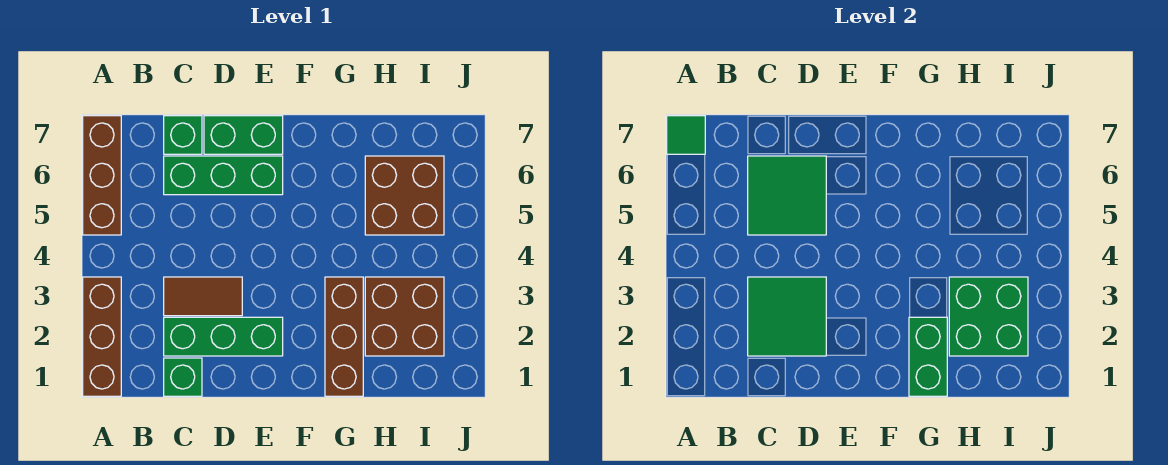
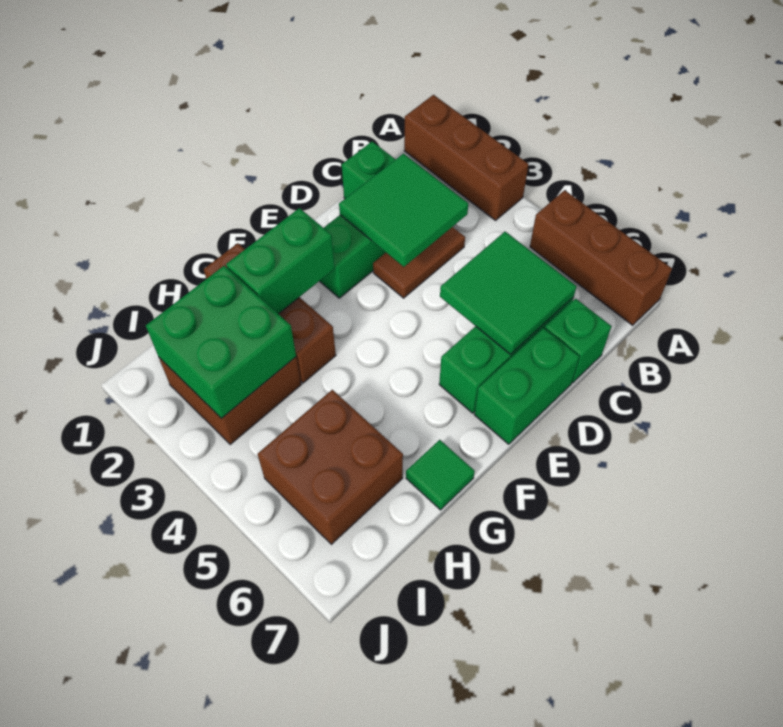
green tile A7 level 2 -> green tile G7 level 1
green brick G1:G2 level 2 -> green brick F2:G2 level 2

